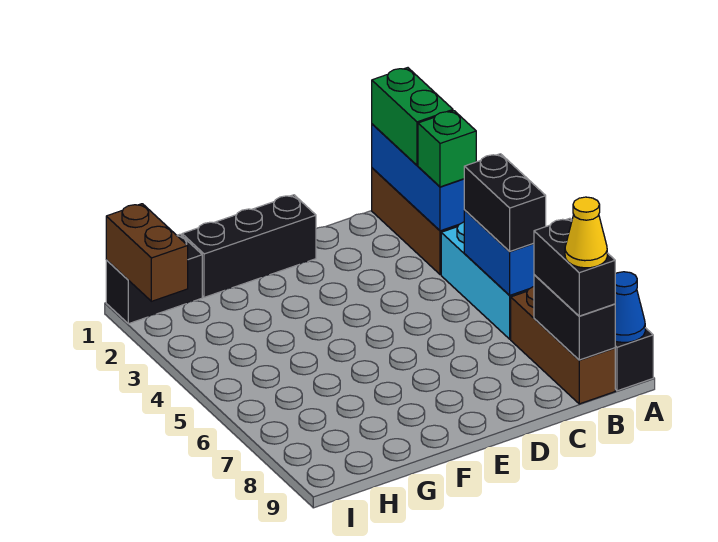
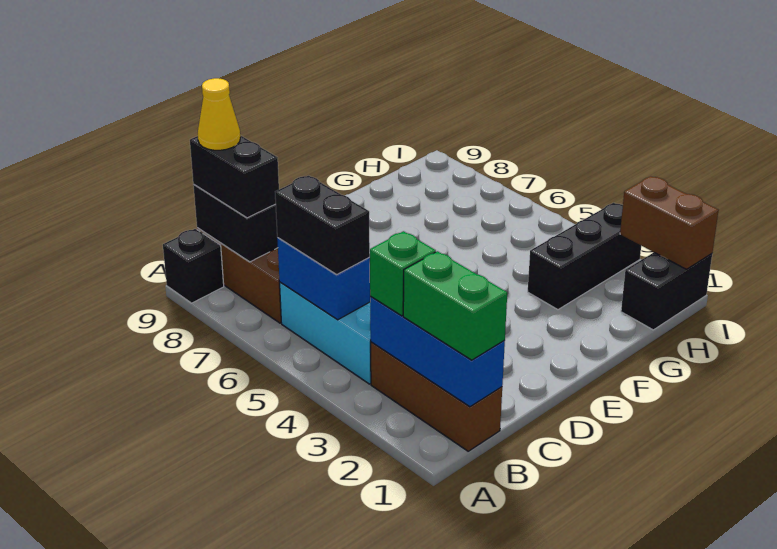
blue cone A9 level 2 -> none
black brick E1:G1 level 1 -> black brick G3:I3 level 1

